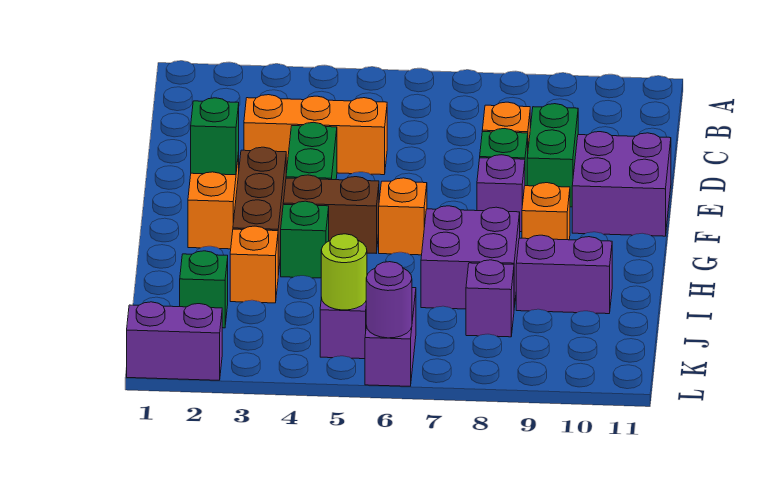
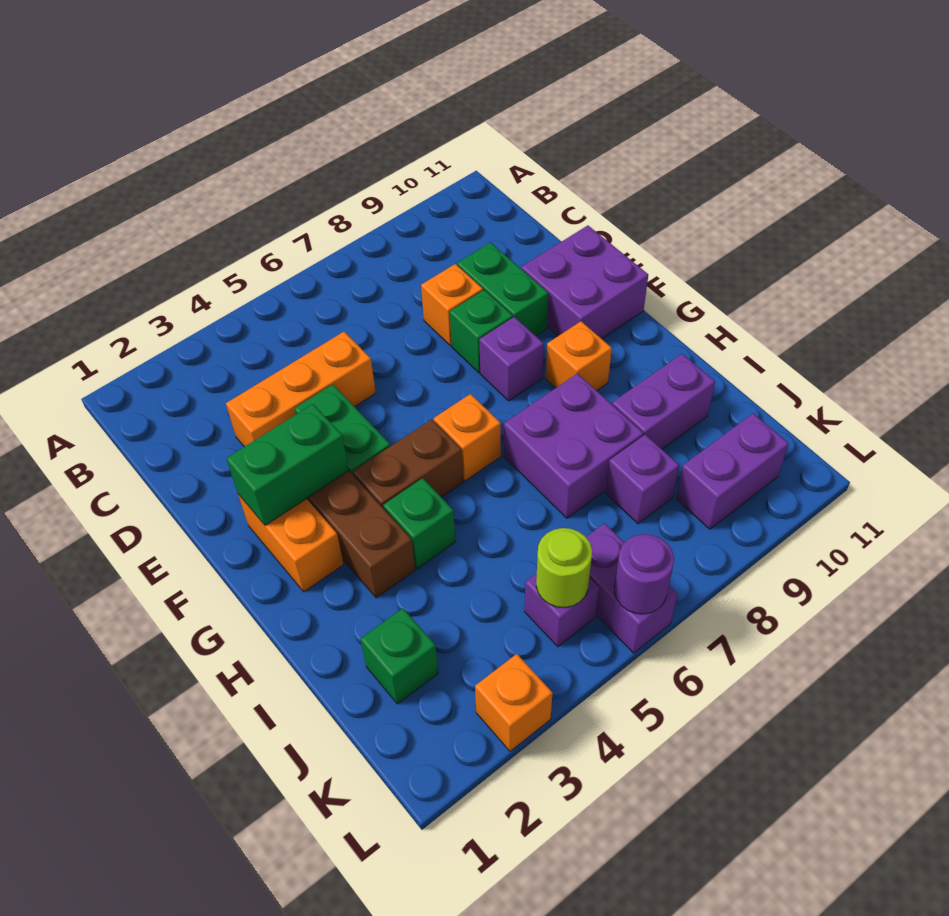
green brick F2 level 2 -> green brick F2:F3 level 2
orange brick I3 level 1 -> orange brick L3 level 1
purple brick L1:L2 level 1 -> purple brick K9:K10 level 1

